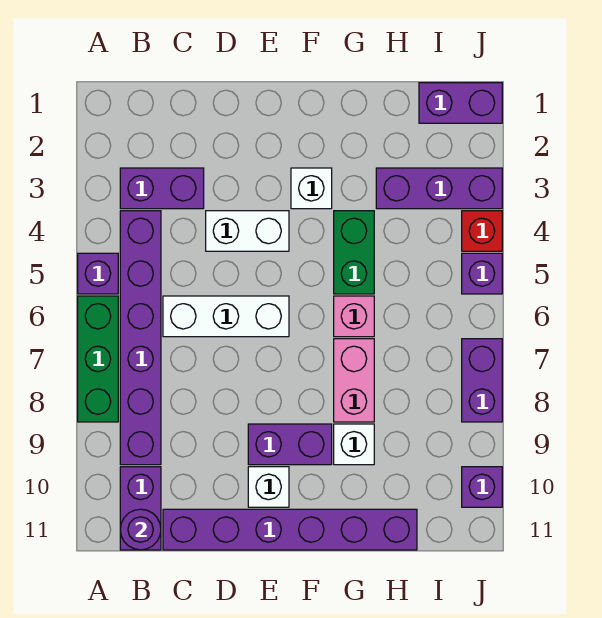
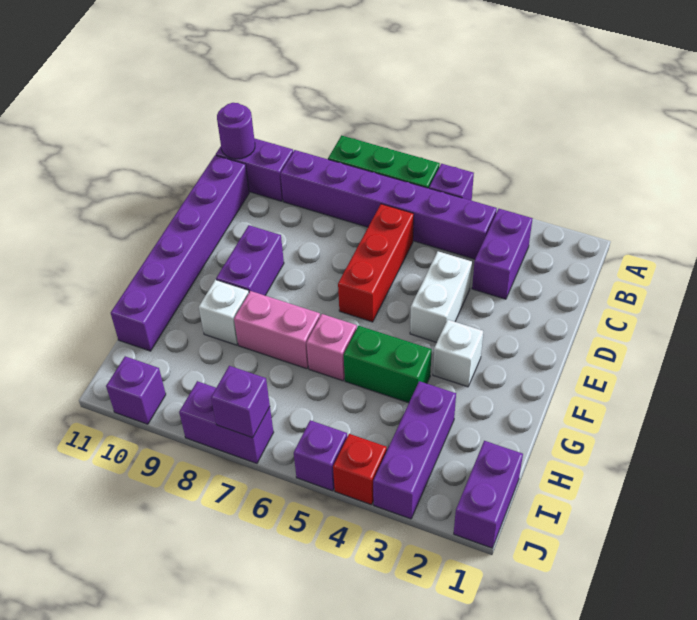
white brick C6:E6 level 1 -> red brick C6:E6 level 1
white brick E10 level 1 -> none
none -> purple brick J7 level 2

